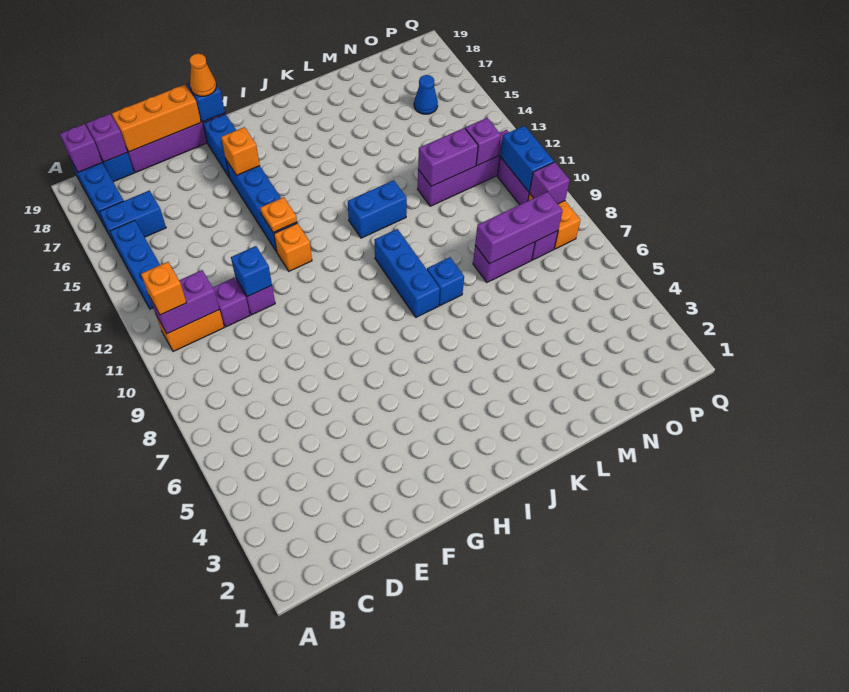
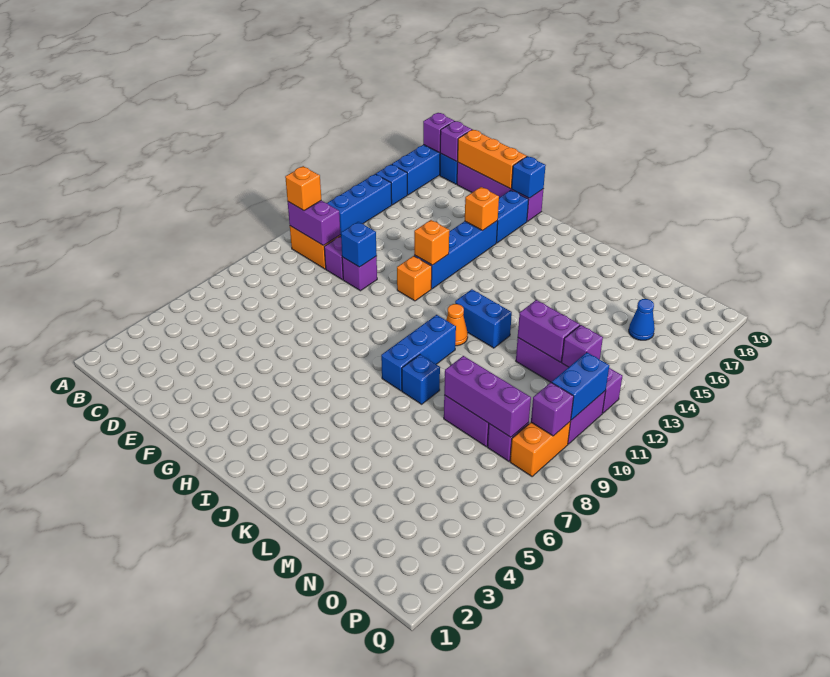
blue brick B16:C16 level 1 -> blue brick B16 level 1
orange plate G13 level 2 -> orange brick G13 level 2
orange cone G19 level 3 -> orange cone J11 level 1

